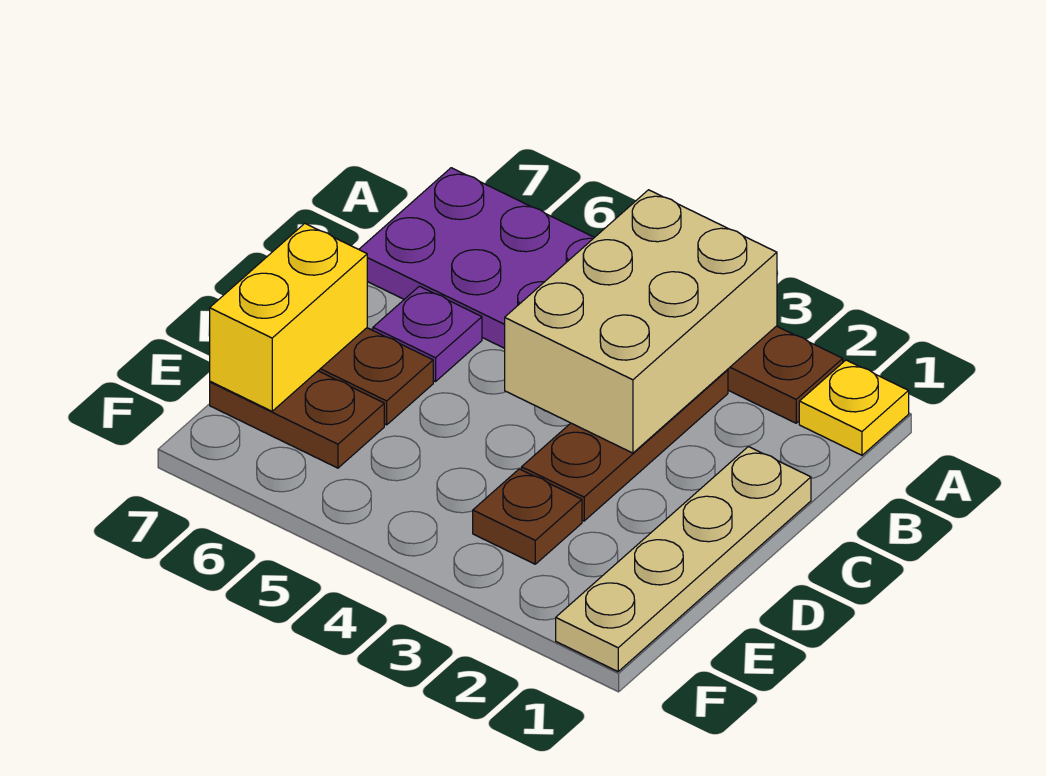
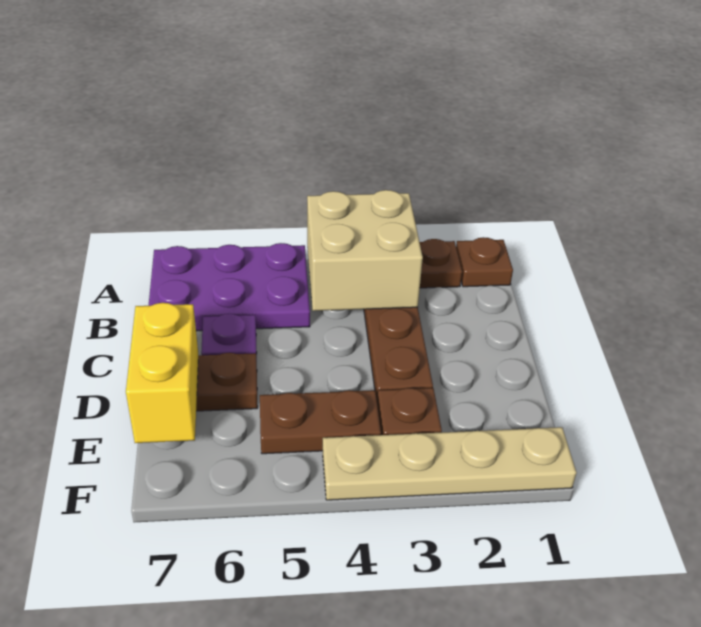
yellow plate A1 level 1 -> brown plate A1 level 1
tan brick A3:C4 level 2 -> tan brick A3:B4 level 2
tan plate C1:F1 level 1 -> tan plate F1:F4 level 1
brown plate E6:E7 level 1 -> brown plate E4:E5 level 1

